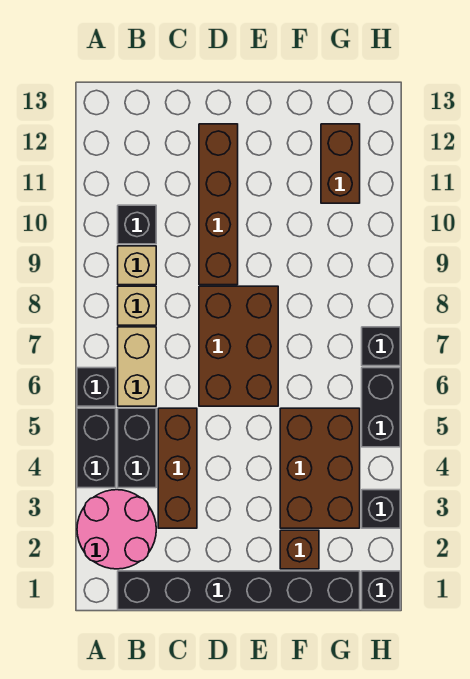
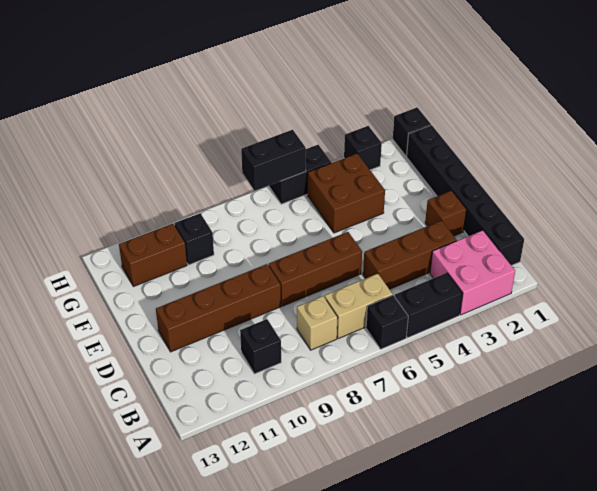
pink round brick A2:B3 level 1 -> pink brick A2:B3 level 1
black brick B4:B5 level 1 -> black brick H6:H7 level 2
tan brick B9 level 1 -> none
brown brick D6:E8 level 1 -> brown brick D6:D8 level 1
brown brick F2 level 1 -> brown brick D2 level 1
brown brick F3:G5 level 1 -> brown brick F4:G5 level 1
black brick H7 level 1 -> black brick G10 level 1

